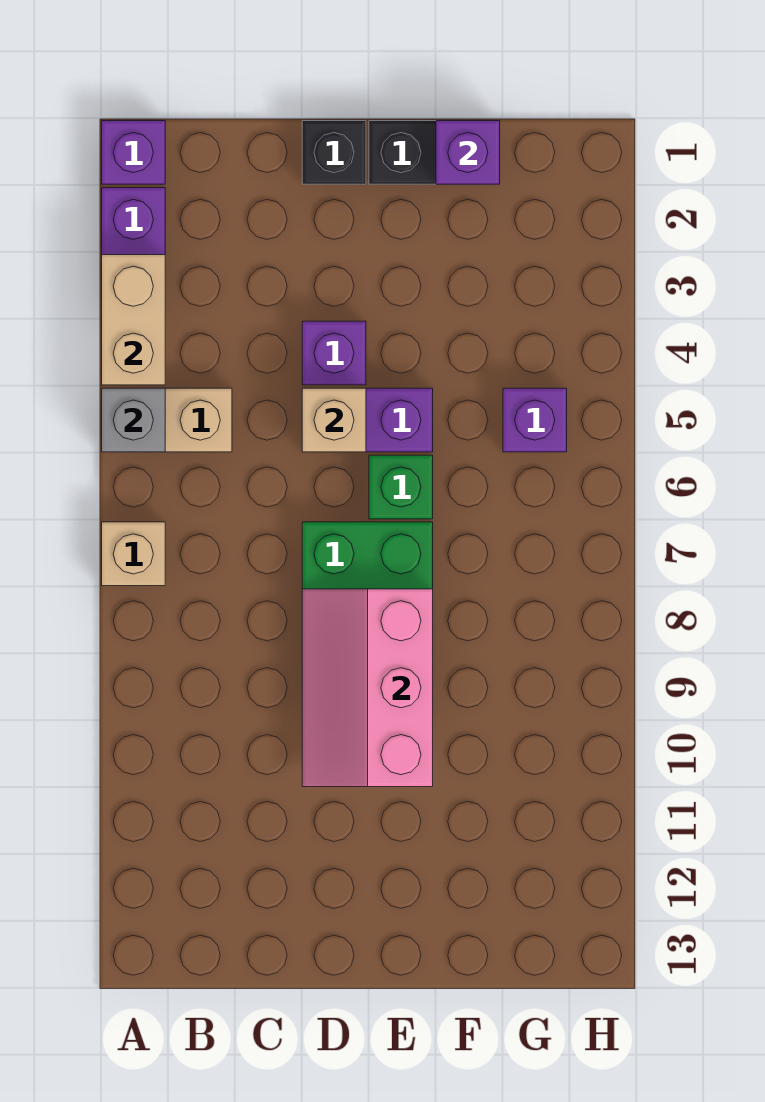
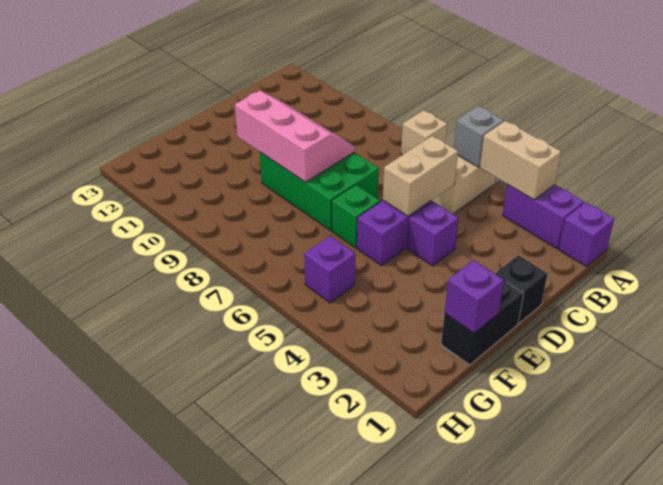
tan brick D5 level 2 -> tan brick C5:D5 level 2

